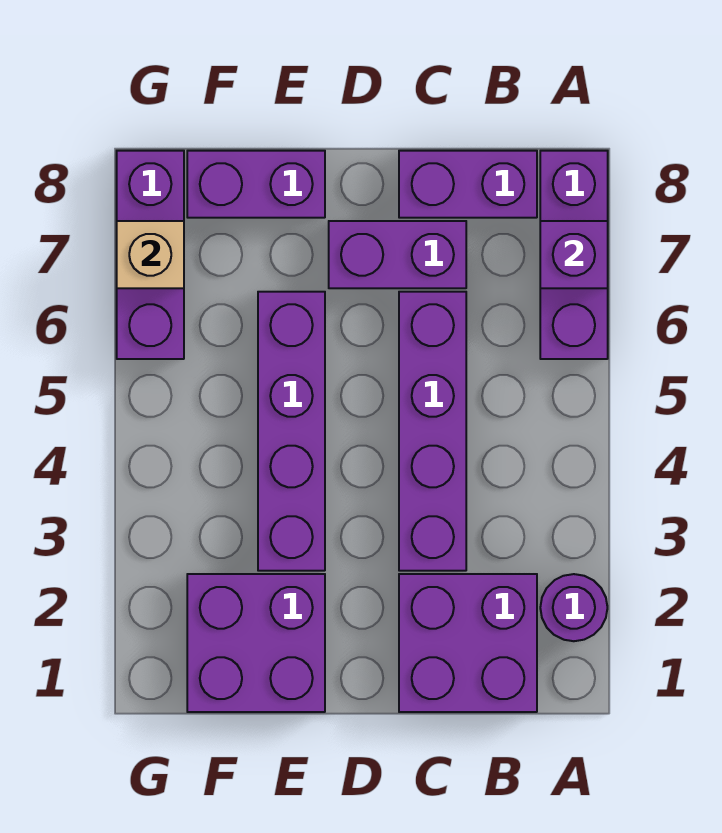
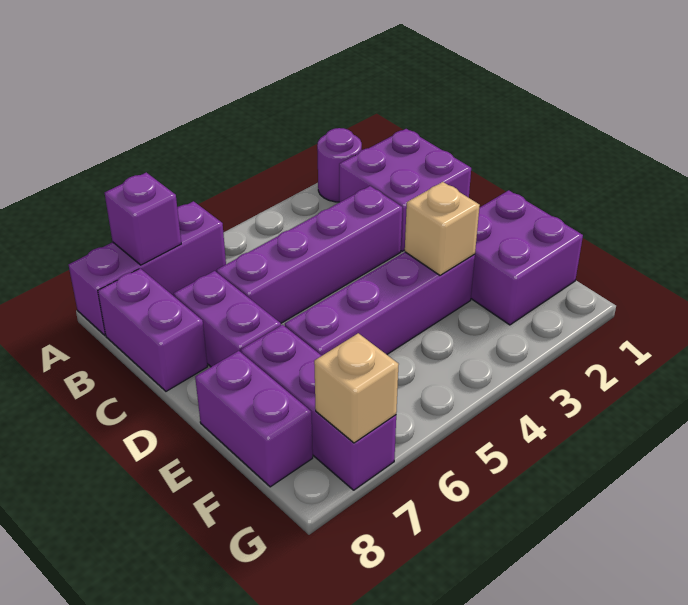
none -> tan brick E3 level 2
purple brick G6:G8 level 1 -> purple brick E7:G7 level 1

